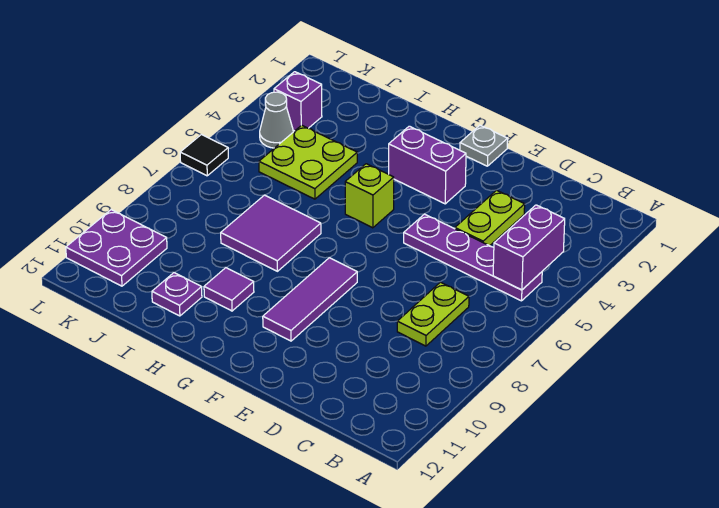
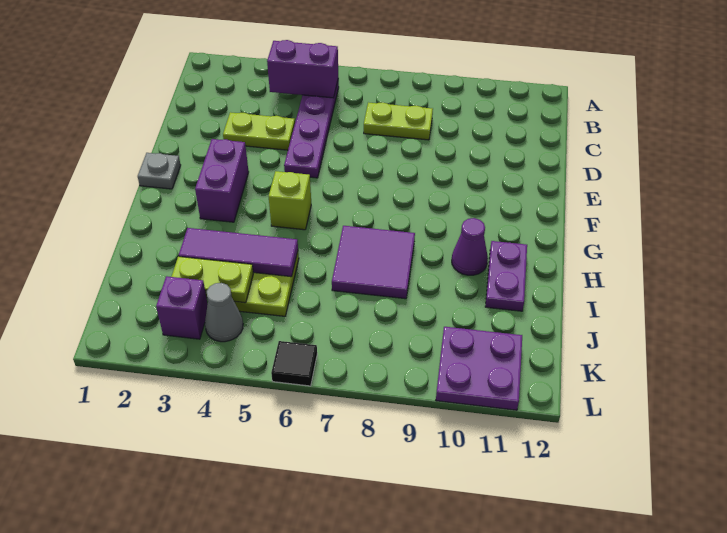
purple tile F8:F10 level 1 -> purple tile I3:I5 level 2
purple tile H10 level 1 -> purple cone H10 level 1
purple plate I11 level 1 -> purple plate H11:I11 level 1
none -> lime plate J3:J4 level 2

